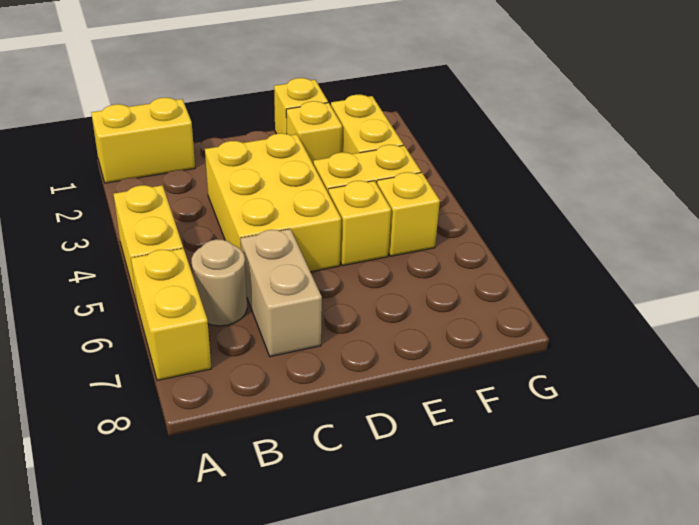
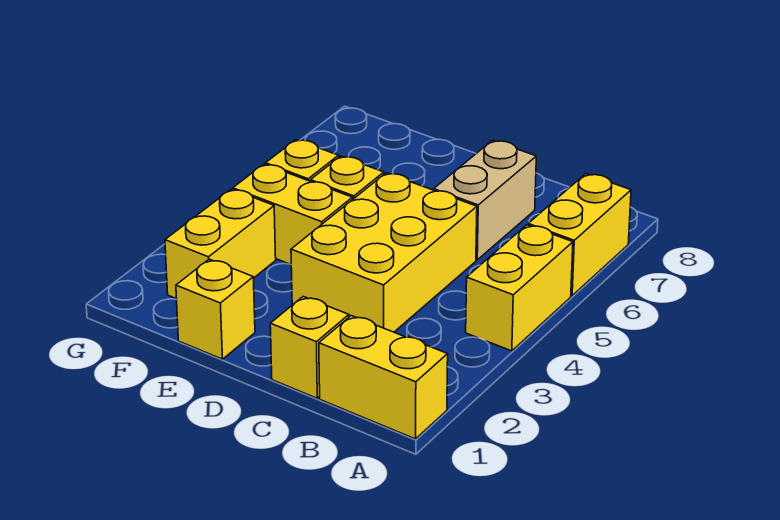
tan round brick B6 level 1 -> none
yellow brick E2 level 1 -> yellow brick C1 level 1

